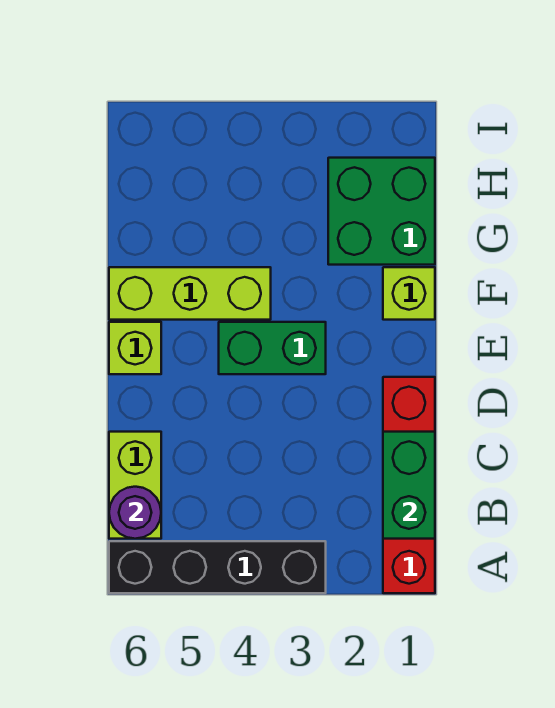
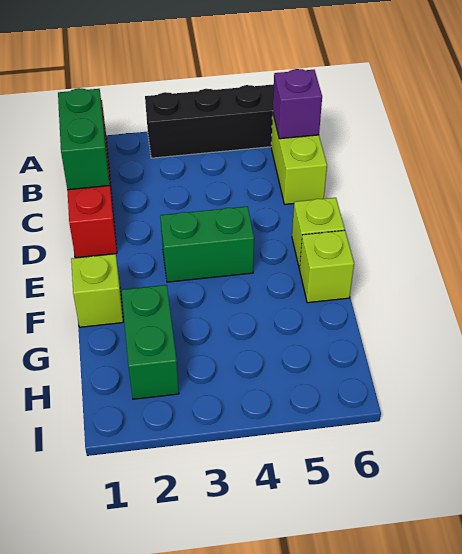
purple round brick B6 level 2 -> purple brick B6 level 2
lime brick F4:F6 level 1 -> lime brick F6 level 1
green brick G1:H2 level 1 -> green brick G2:H2 level 1

